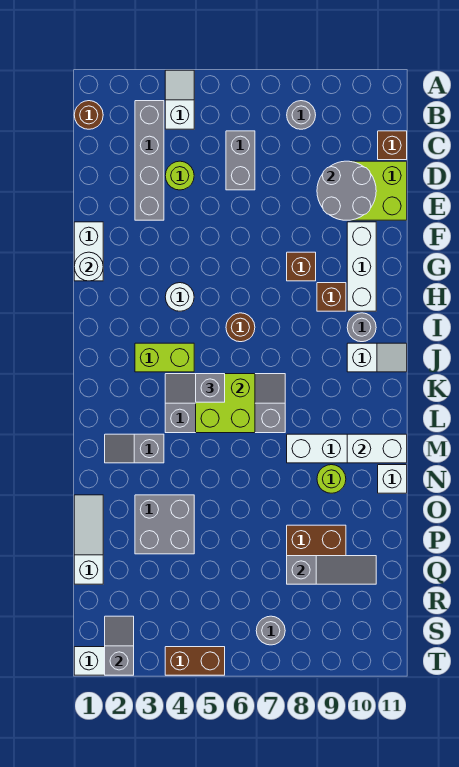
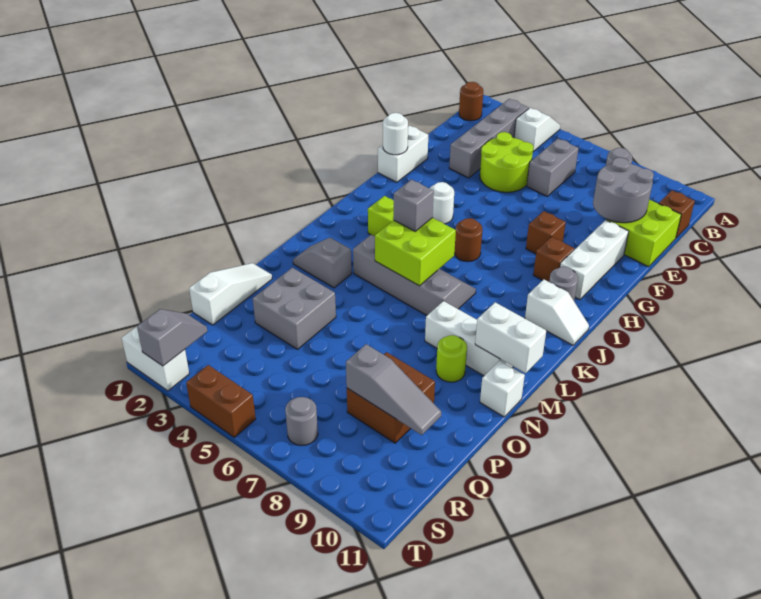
lime round brick D4 level 1 -> lime round brick D4:E5 level 1

